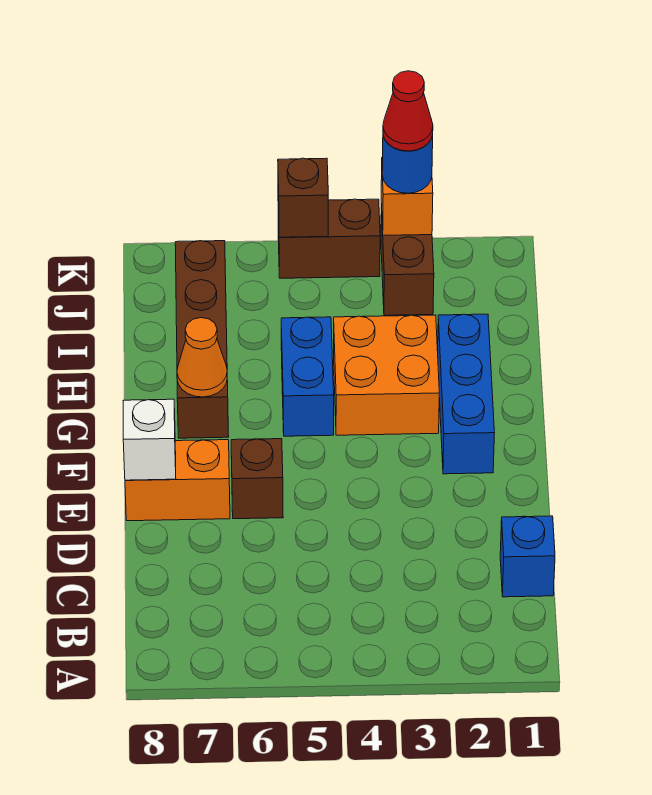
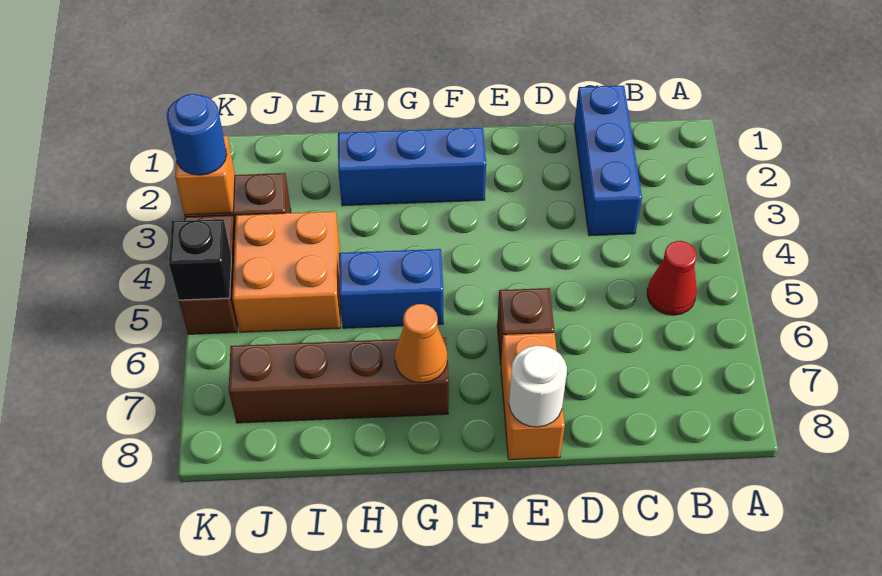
blue brick C1 level 1 -> blue brick C1:C3 level 1
white brick E8 level 2 -> white round brick E8 level 2
orange brick G3:H4 level 1 -> orange brick I4:J5 level 1
red cone K3 level 4 -> red cone B5 level 1
brown brick K5 level 2 -> black brick K5 level 2

